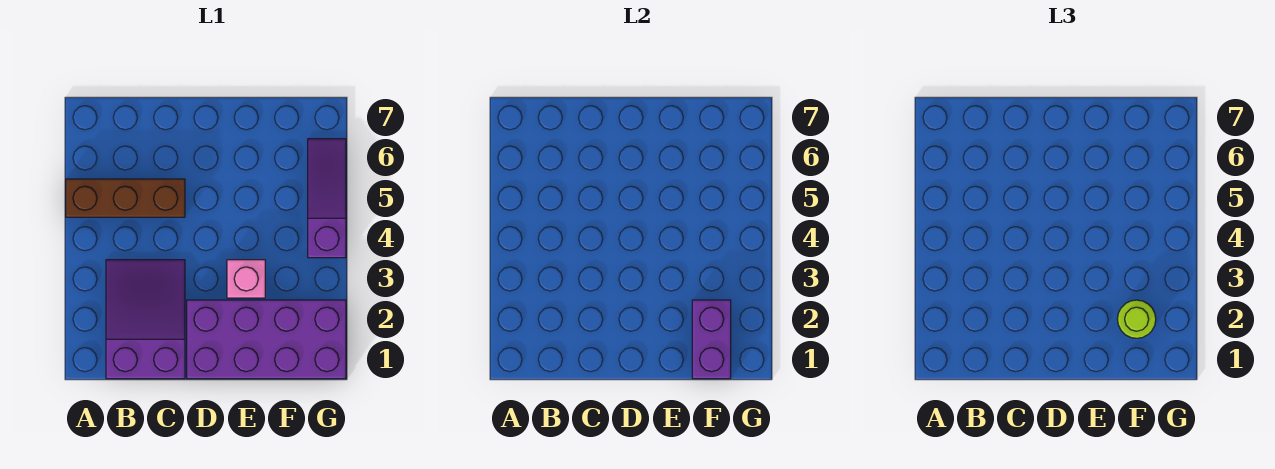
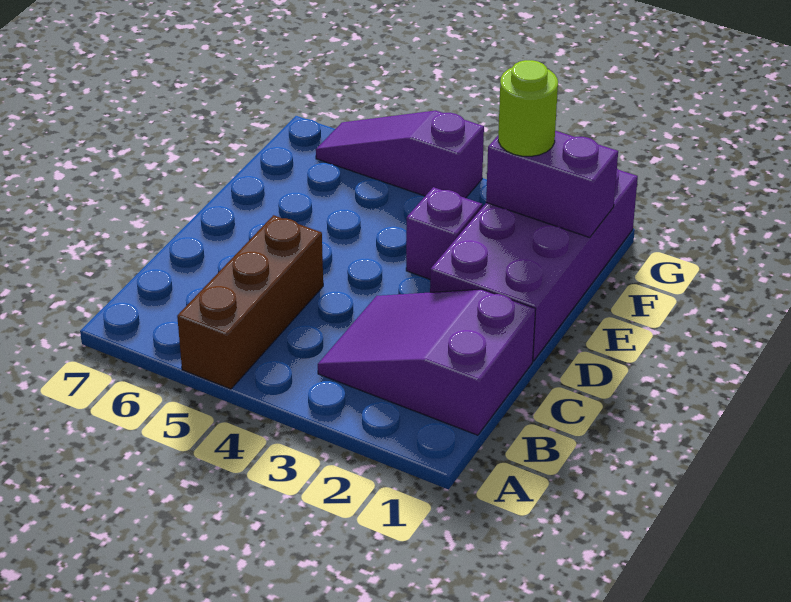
pink brick E3 level 1 -> purple brick E3 level 1

